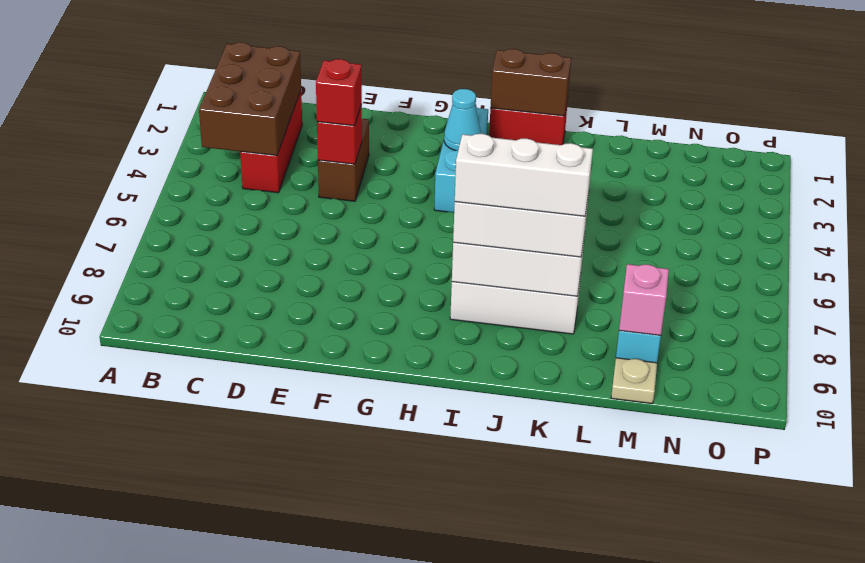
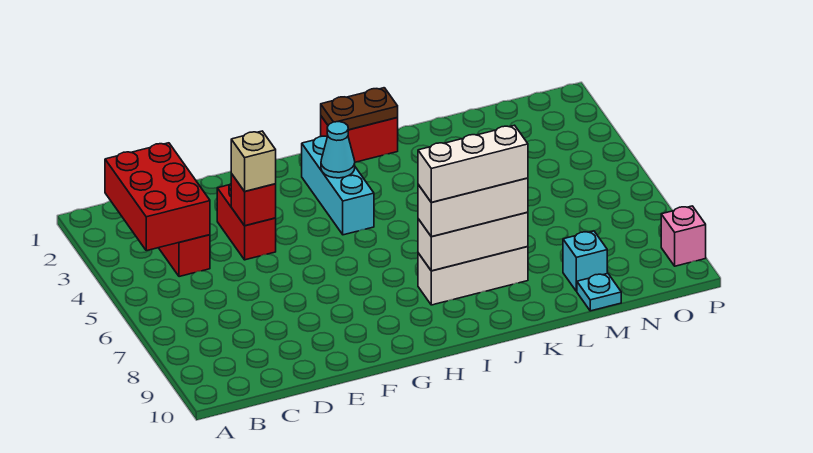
brown brick B2:C4 level 2 -> red brick B2:C4 level 2
brown brick E3:E4 level 1 -> red brick E3:E4 level 1
red brick E4 level 3 -> tan brick E4 level 3
brown brick I1:J1 level 2 -> brown plate I1:J1 level 2
pink brick M9 level 2 -> pink brick P9 level 1
tan plate M10 level 1 -> cyan plate M10 level 1

